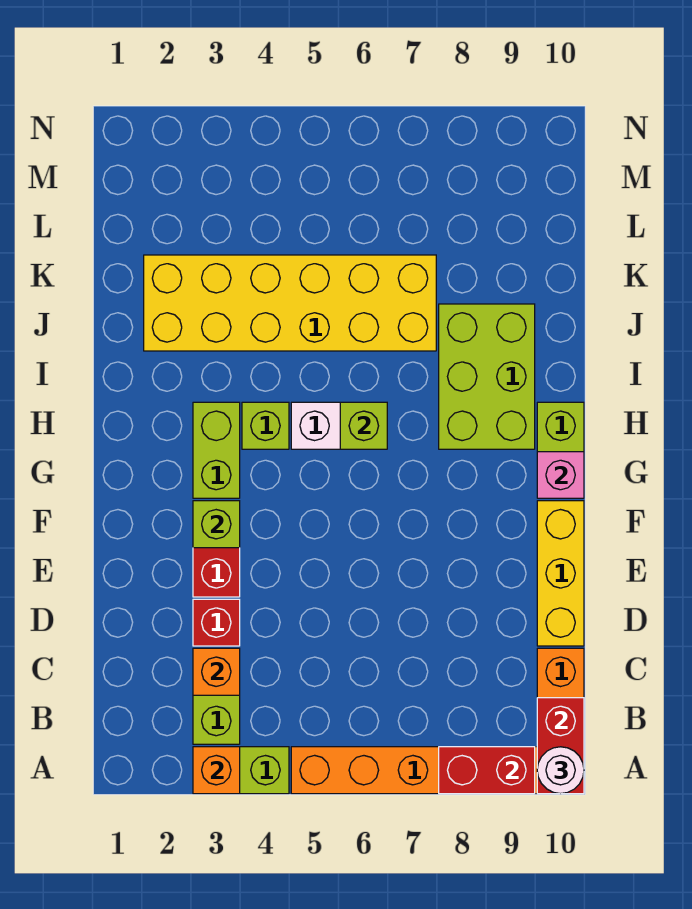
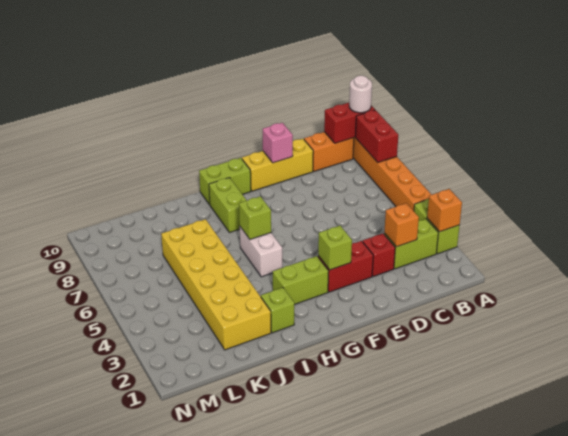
pink brick G10 level 2 -> pink brick E10 level 2
lime brick H4 level 1 -> lime brick I2 level 1
lime brick H8:J9 level 1 -> lime brick H8:H9 level 1

